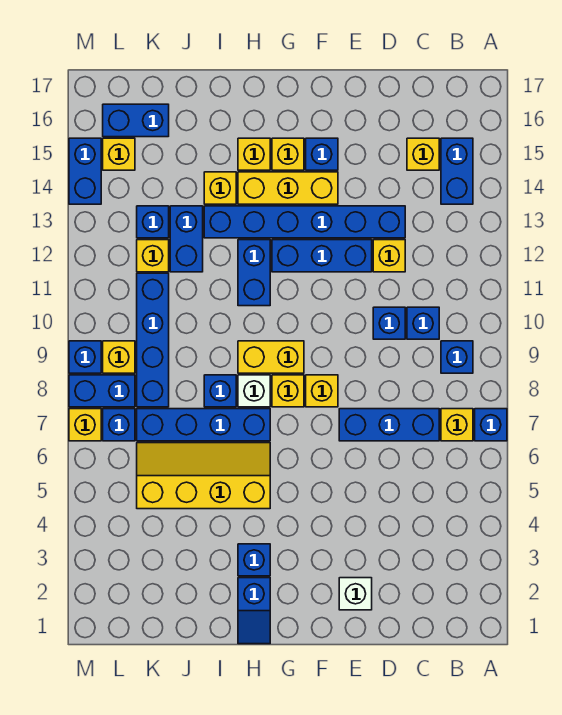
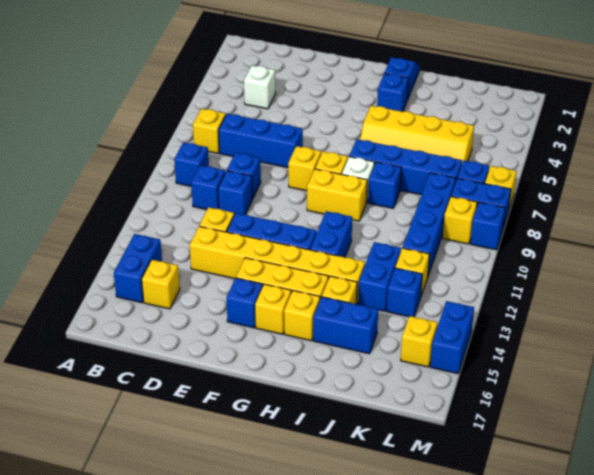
blue brick A7 level 1 -> blue brick D9 level 1
blue brick D13:I13 level 1 -> yellow brick D13:I13 level 1
white brick E2 level 1 -> white brick C4 level 1
blue brick K16:L16 level 1 -> blue brick I15:J15 level 1

